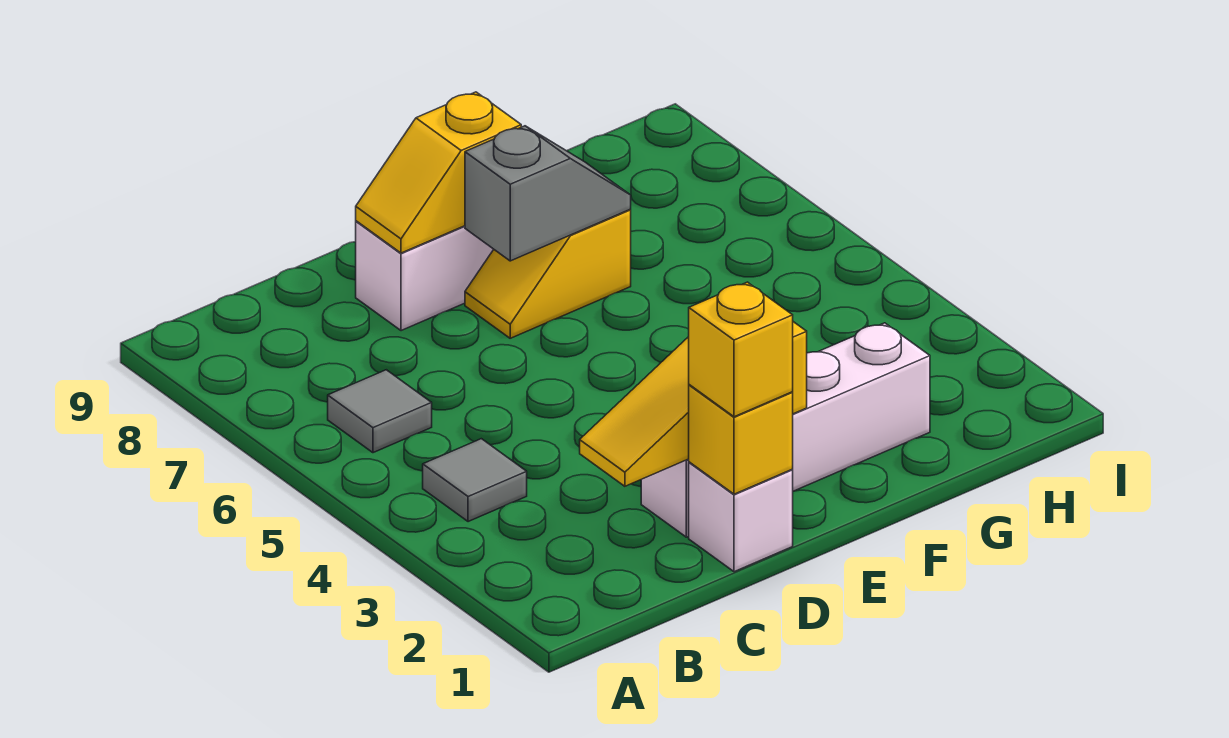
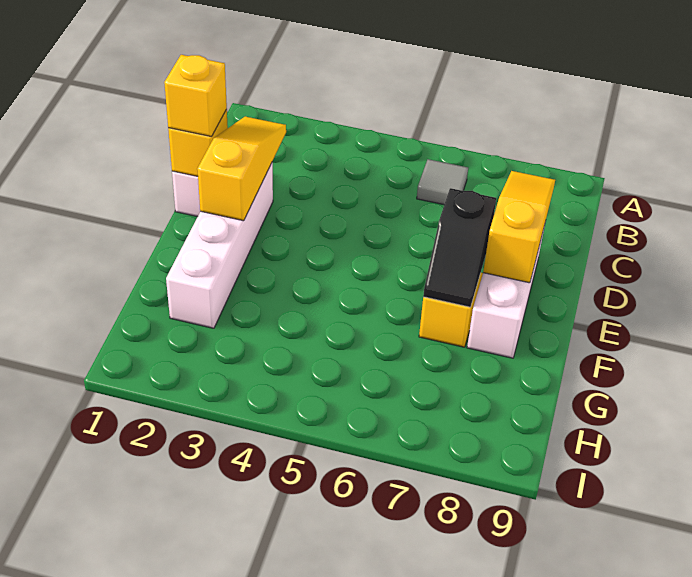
grey tile B4 level 1 -> none
yellow slope D8:E8 level 2 top E -> yellow slope C8:E8 level 2 top E
grey slope E7:F7 level 2 top E -> black slope E7:F7 level 2 top E

